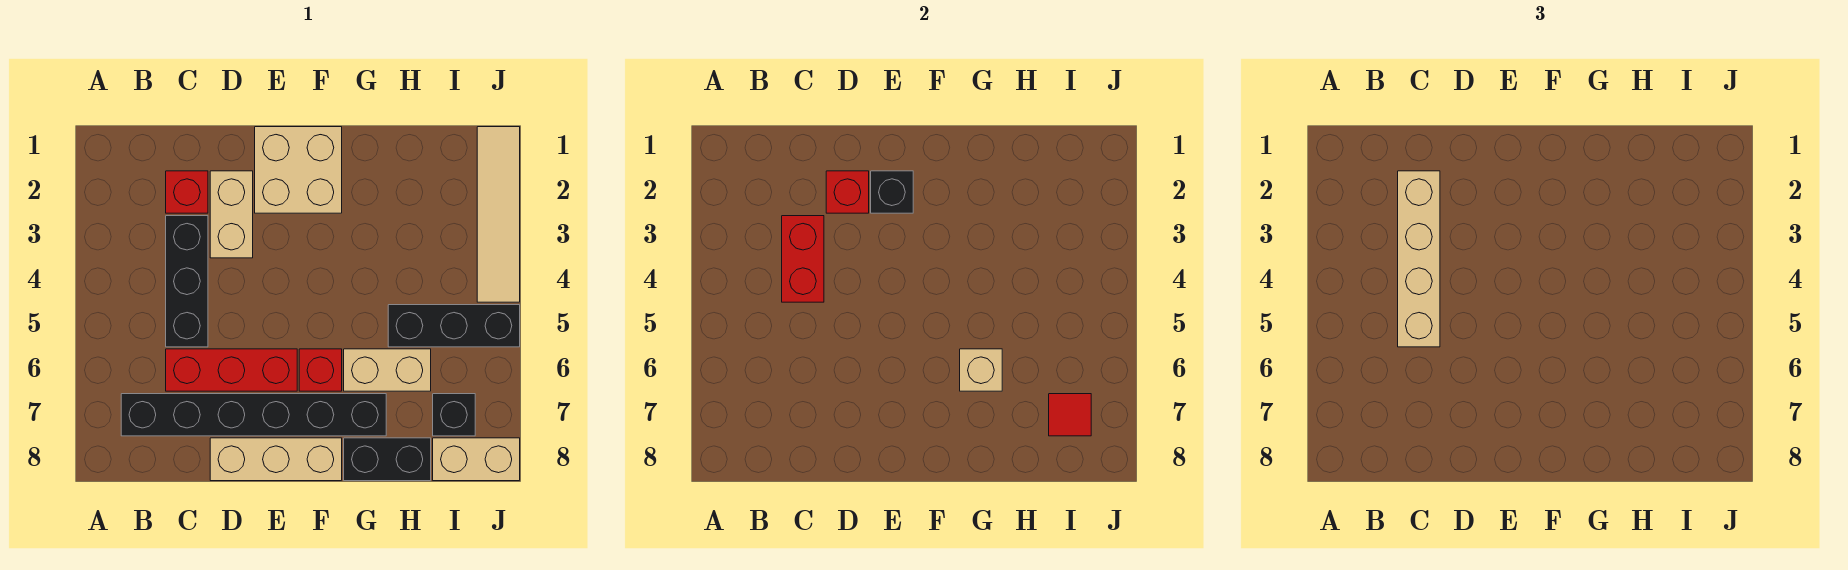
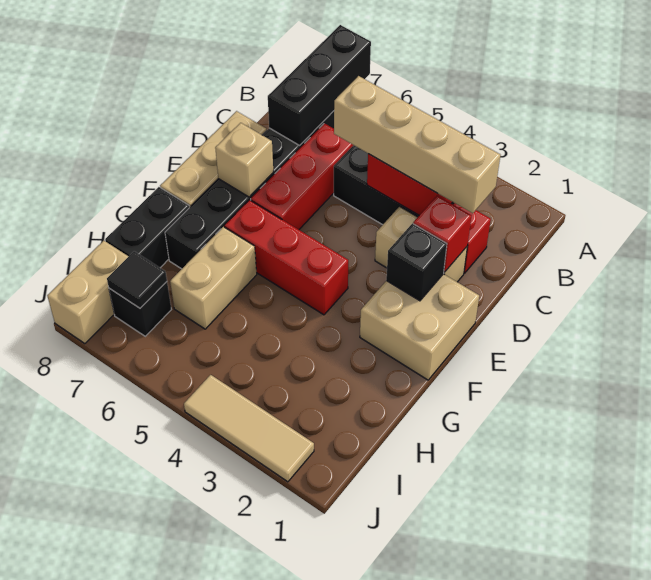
red brick F6 level 1 -> red brick F4:F6 level 1
tan brick G6 level 2 -> tan brick E7 level 2
black brick H5:J5 level 1 -> black brick A7:C7 level 2
red tile I7 level 2 -> black tile I7 level 2
tan tile J1:J4 level 1 -> tan tile J2:J4 level 1

